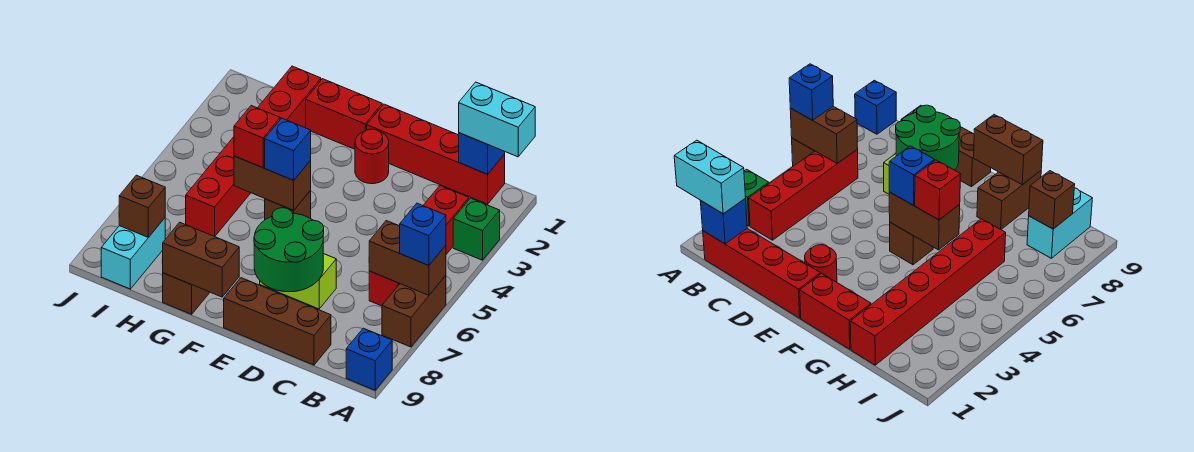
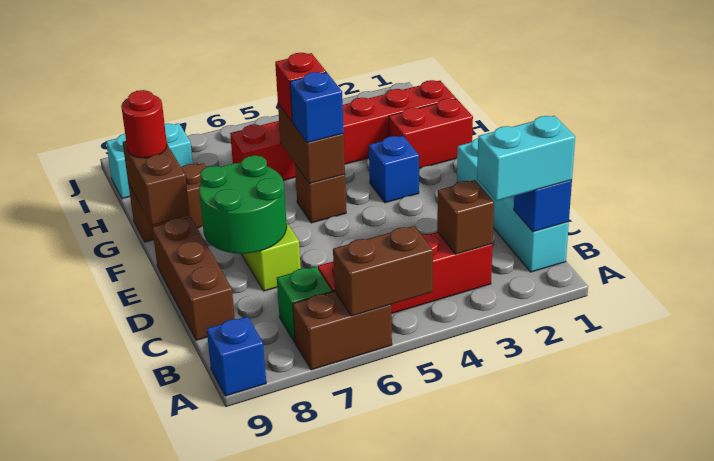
cyan brick A1:B1 level 3 -> cyan brick B1:B2 level 3
green brick A3 level 1 -> green brick B7 level 1
brown brick A6:B6 level 2 -> brown brick A5:A6 level 2
blue brick A6 level 3 -> blue brick F3 level 1
red brick B1:E1 level 1 -> cyan brick B1:E1 level 1
red round brick E2 level 1 -> red round brick G9 level 3
red brick F1:G1 level 1 -> red brick G1:G2 level 1
brown brick I8 level 2 -> brown brick B3 level 2

